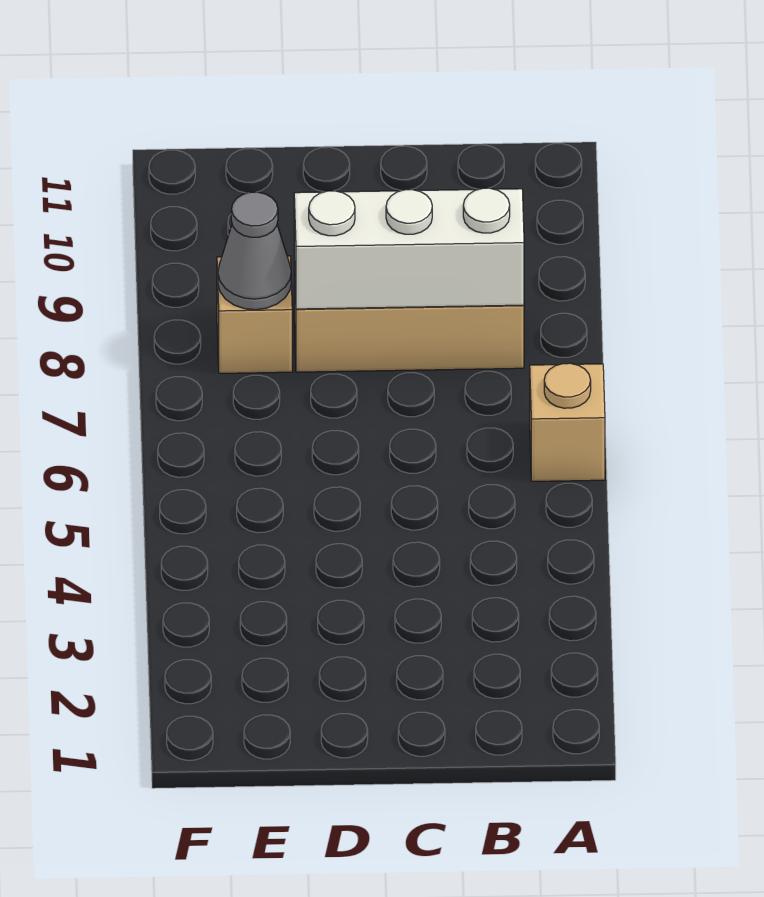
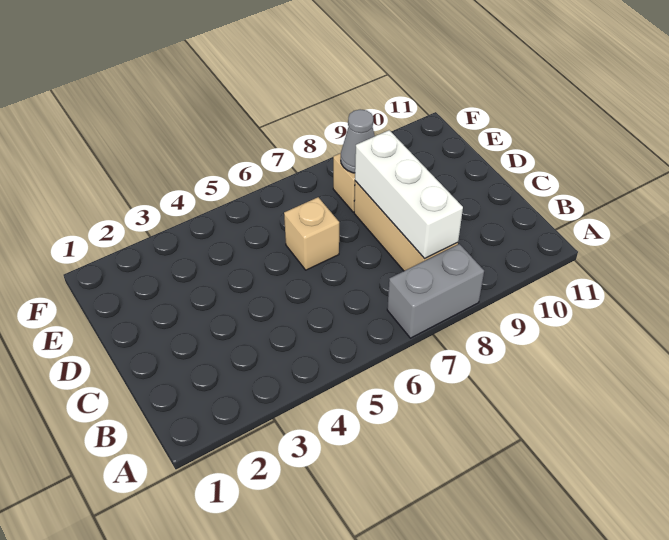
tan brick A6 level 1 -> tan brick D6 level 1
none -> grey brick A7:A8 level 1

